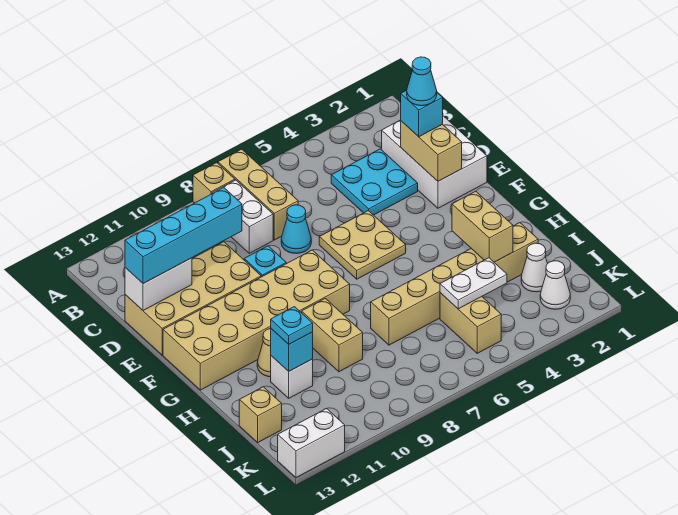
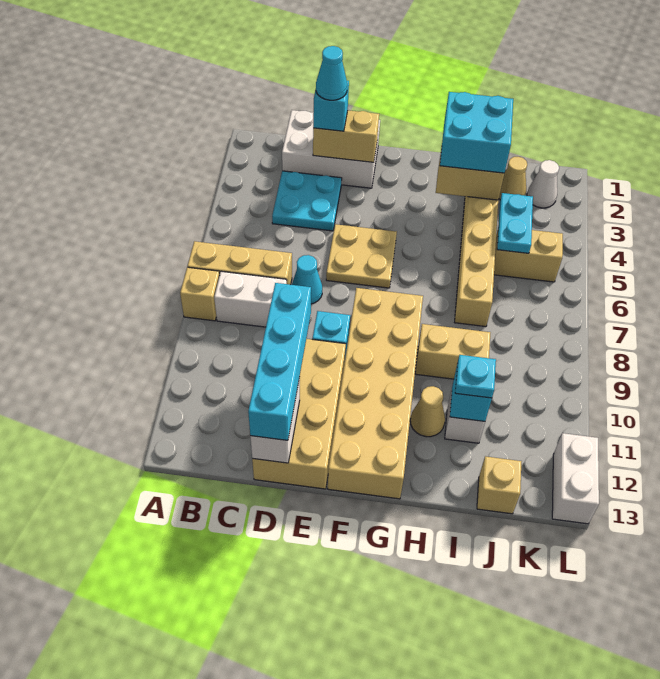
none -> cyan brick H2:I3 level 3
white cone J2 level 1 -> tan cone J2 level 1
white plate J4:J5 level 2 -> cyan plate J4:J5 level 2

